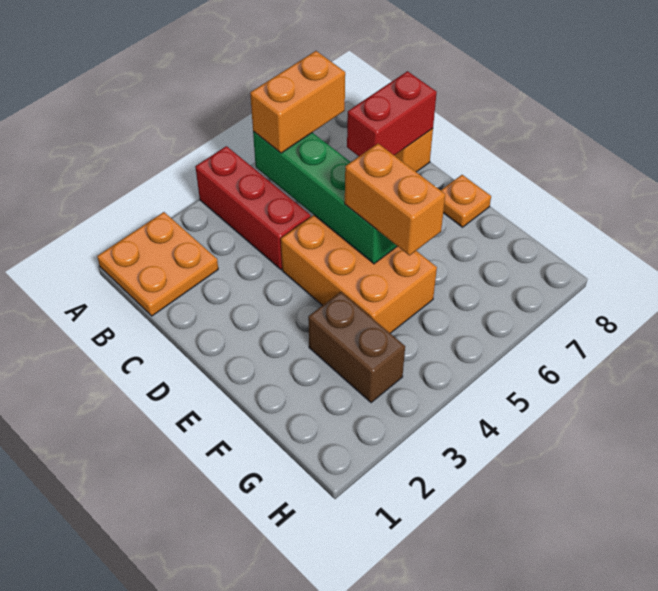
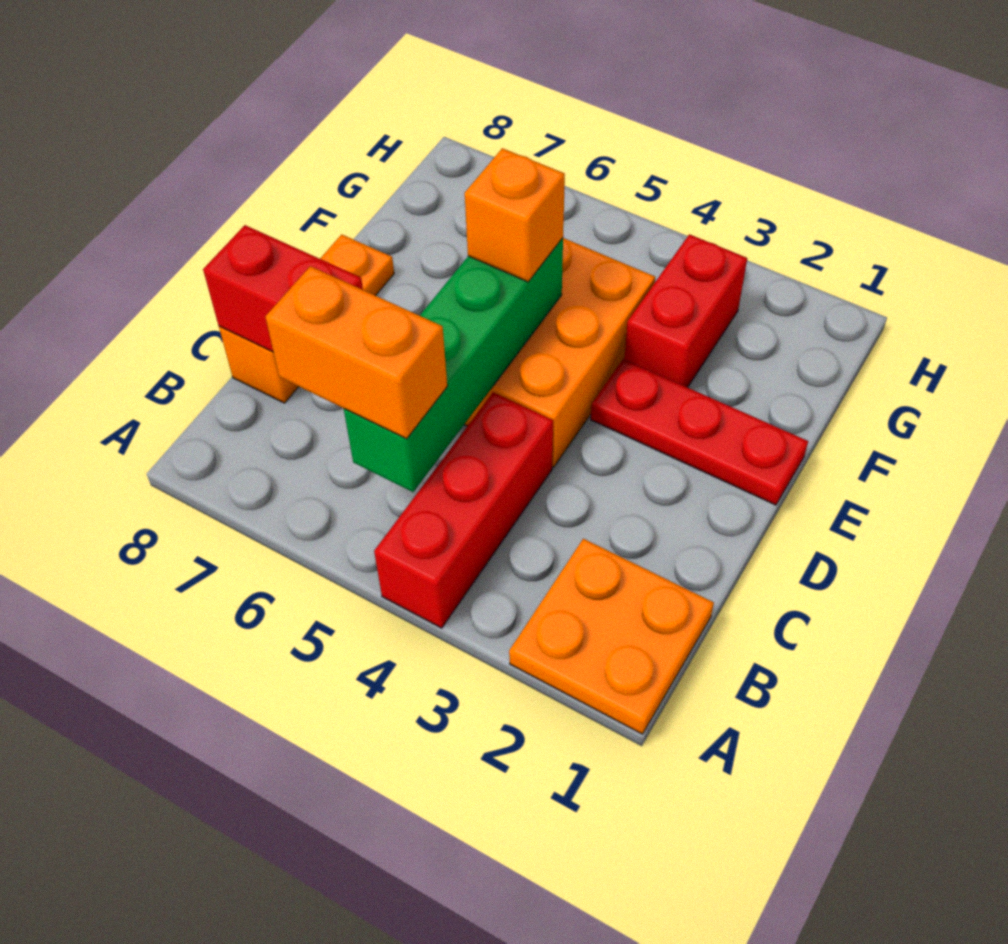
none -> red plate E1:E3 level 1
orange brick E5:F5 level 3 -> orange brick E5 level 3
brown brick F3:G3 level 1 -> red brick F3:G3 level 1

